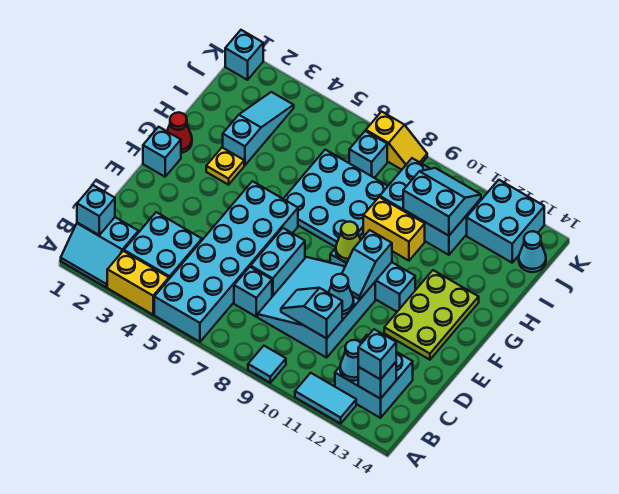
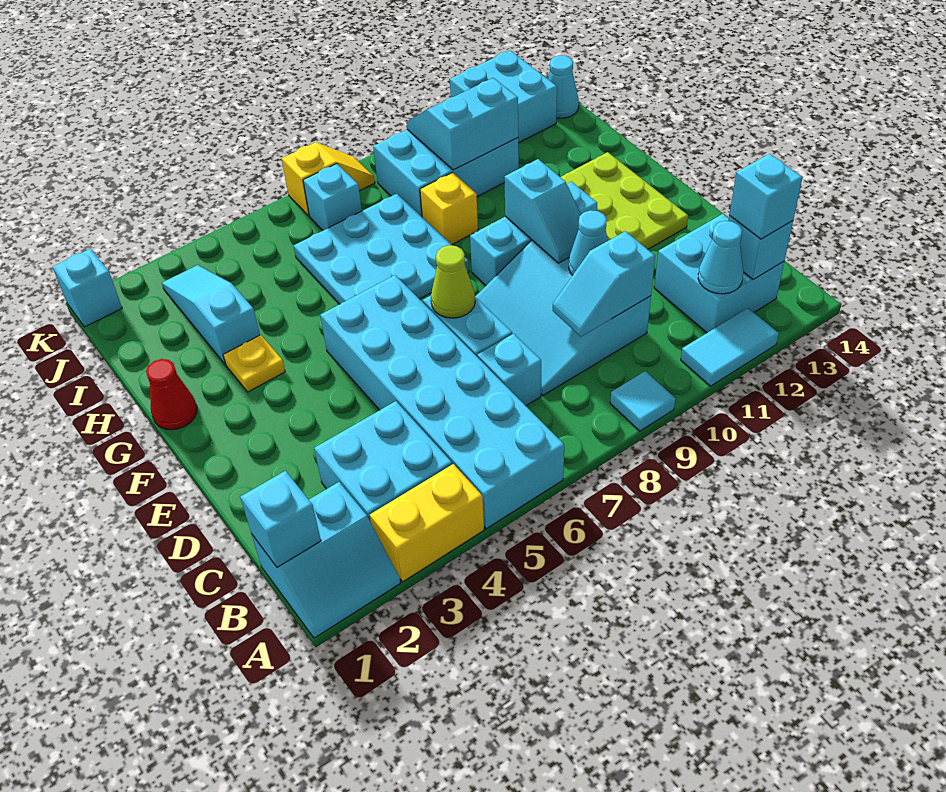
cyan brick F1 level 1 -> none
lime cone F9 level 2 -> lime cone E7 level 2
yellow brick H9:H10 level 1 -> yellow brick H9 level 1

